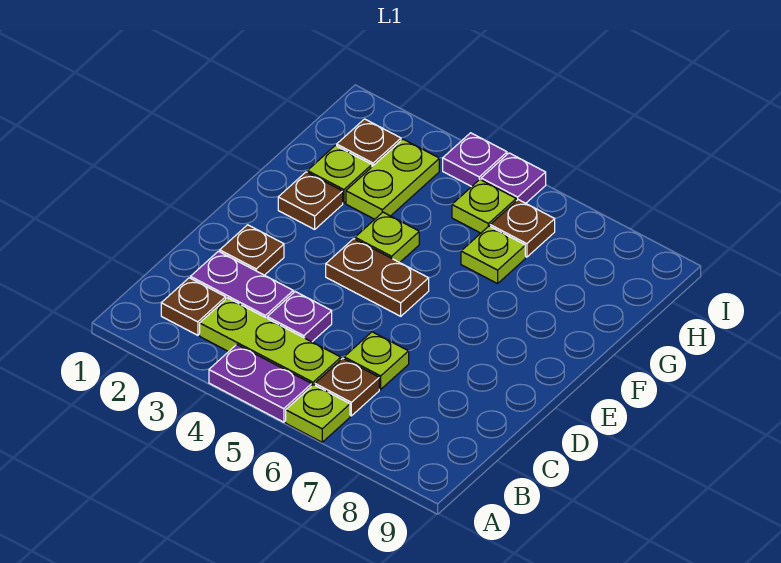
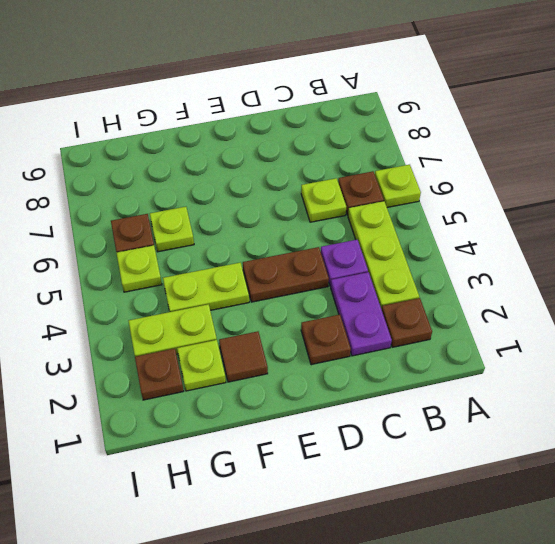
purple plate A4:A5 level 1 -> none
brown plate E4:E5 level 1 -> brown plate D4:E4 level 1
brown plate F2 level 1 -> brown tile F2 level 1
lime plate F4 level 1 -> lime plate F4:G4 level 1
purple plate I4 level 1 -> none
purple plate I5 level 1 -> none

